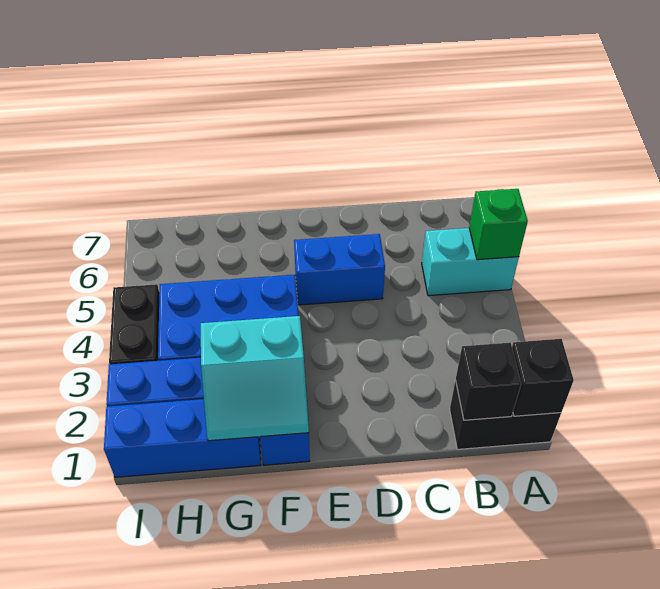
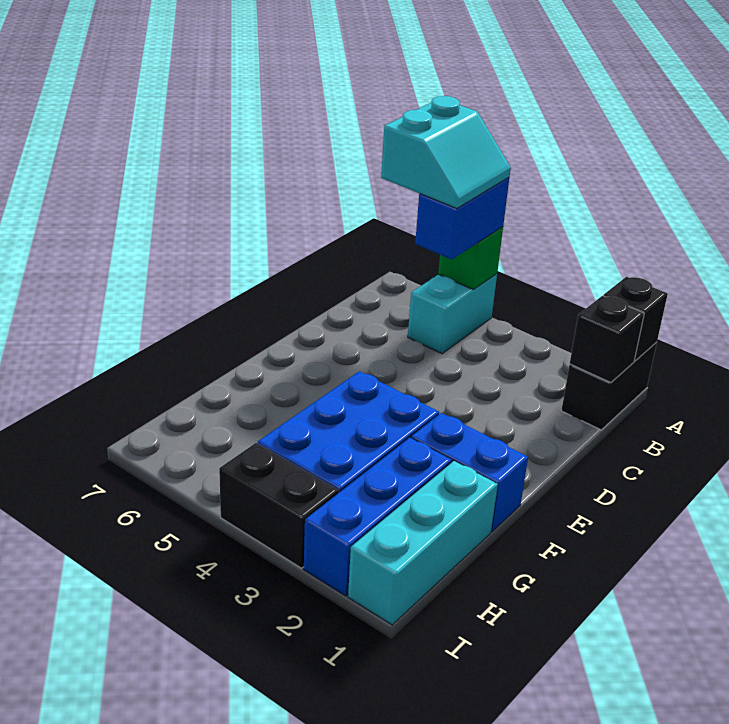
blue brick D5:E5 level 1 -> blue brick A5:B5 level 3
cyan slope F1:G2 level 2 top 2 -> cyan slope A5:B6 level 4 top 6
blue brick G1:I1 level 1 -> cyan brick G1:I1 level 1

